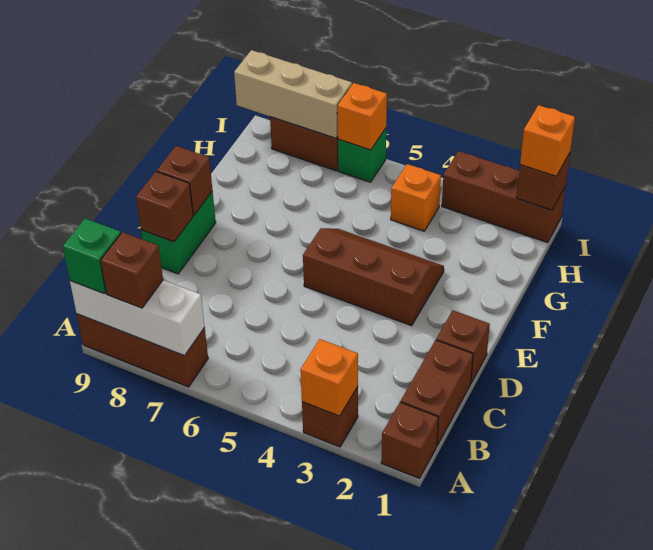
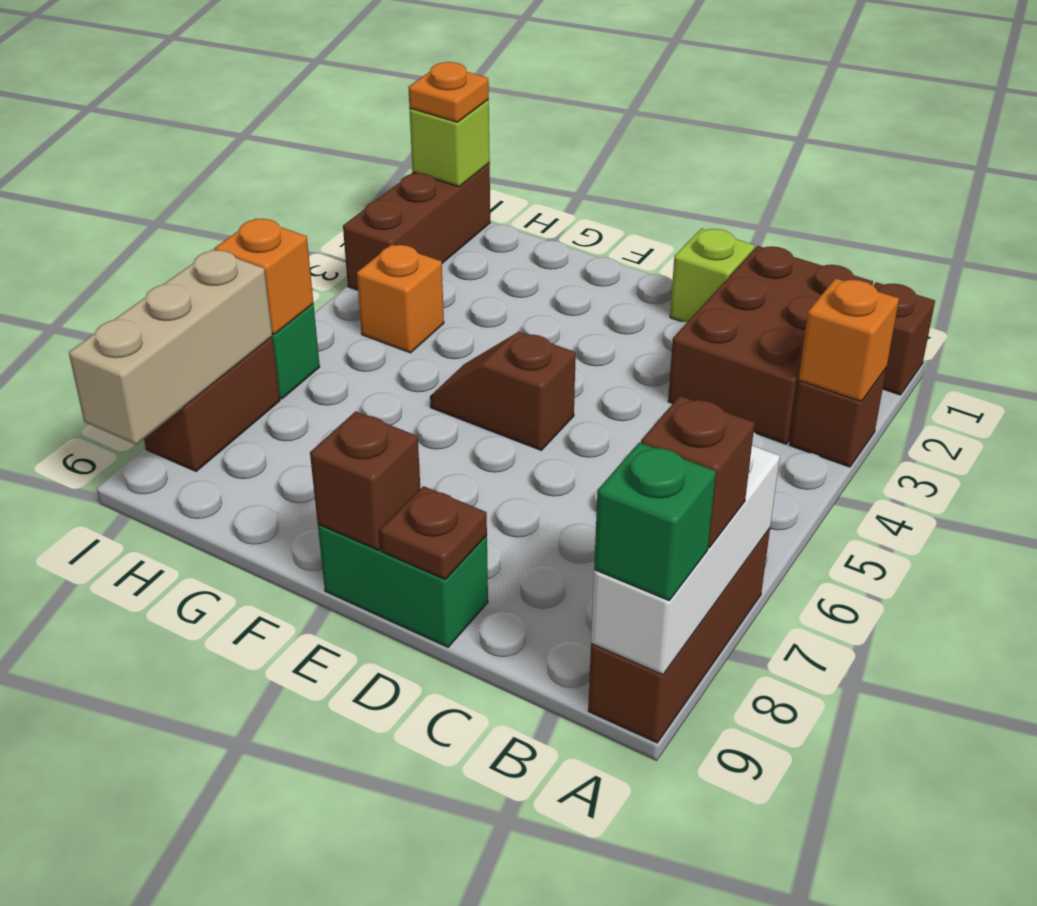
brown brick B1:C1 level 1 -> brown brick B1:C3 level 1
brown brick D1 level 1 -> lime brick D1 level 1
brown brick D9 level 2 -> brown plate D9 level 2
brown slope E3:F5 level 1 top E -> brown slope E5:F5 level 1 top E
brown brick I1 level 2 -> lime brick I1 level 2
orange brick I1 level 3 -> orange plate I1 level 3

